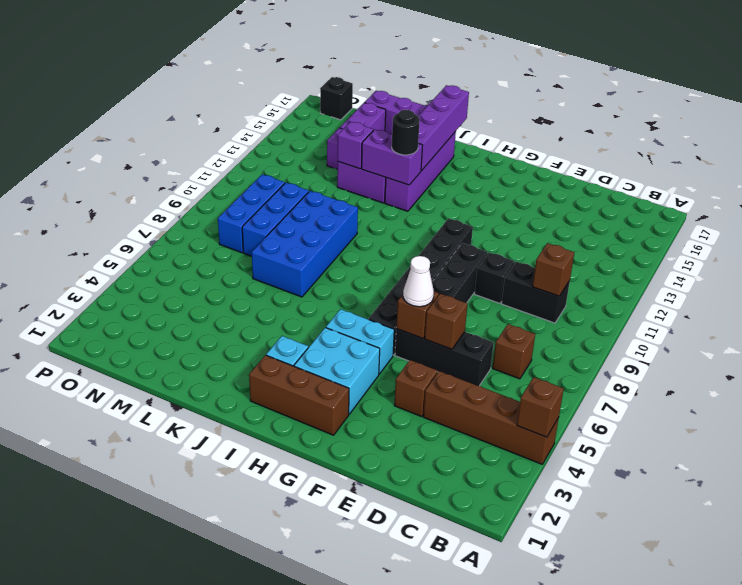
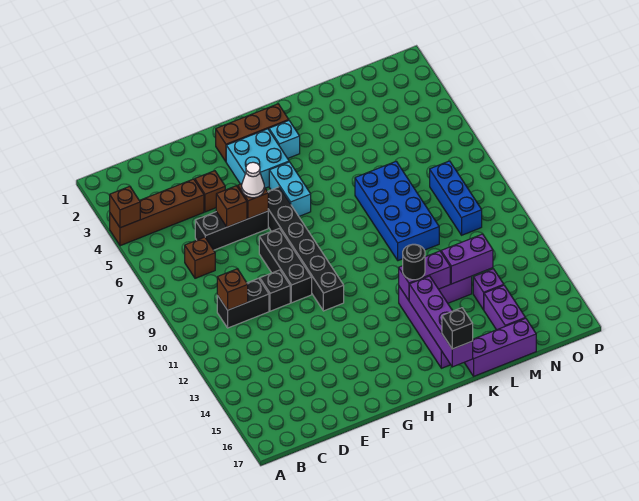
cyan brick G5:H5 level 1 -> cyan brick H5:H6 level 1
purple brick L13 level 2 -> purple brick L13:M13 level 2
blue brick M8:M10 level 1 -> none
black brick O17 level 1 -> black brick J17 level 3

